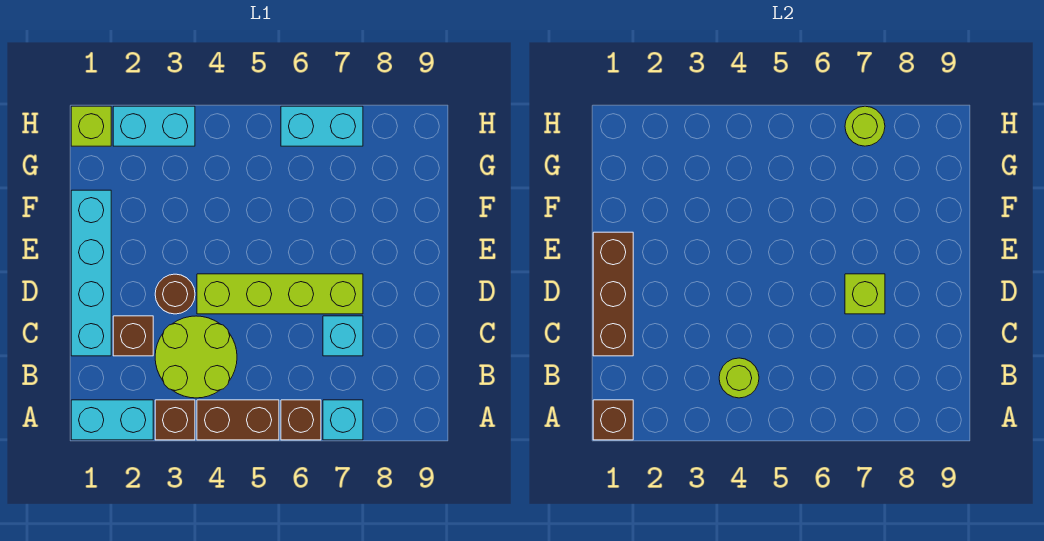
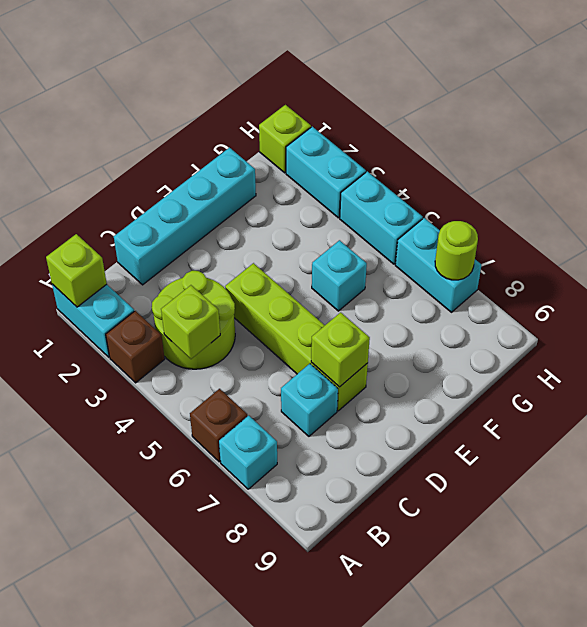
brown brick A1 level 2 -> lime brick A1 level 2
brown brick A4:A5 level 1 -> none
lime round brick B4 level 2 -> lime brick B4 level 2
brown brick C1:E1 level 2 -> none
brown brick C2 level 1 -> none
brown round brick D3 level 1 -> none
none -> cyan brick F5 level 1
none -> cyan brick H4:H5 level 1

